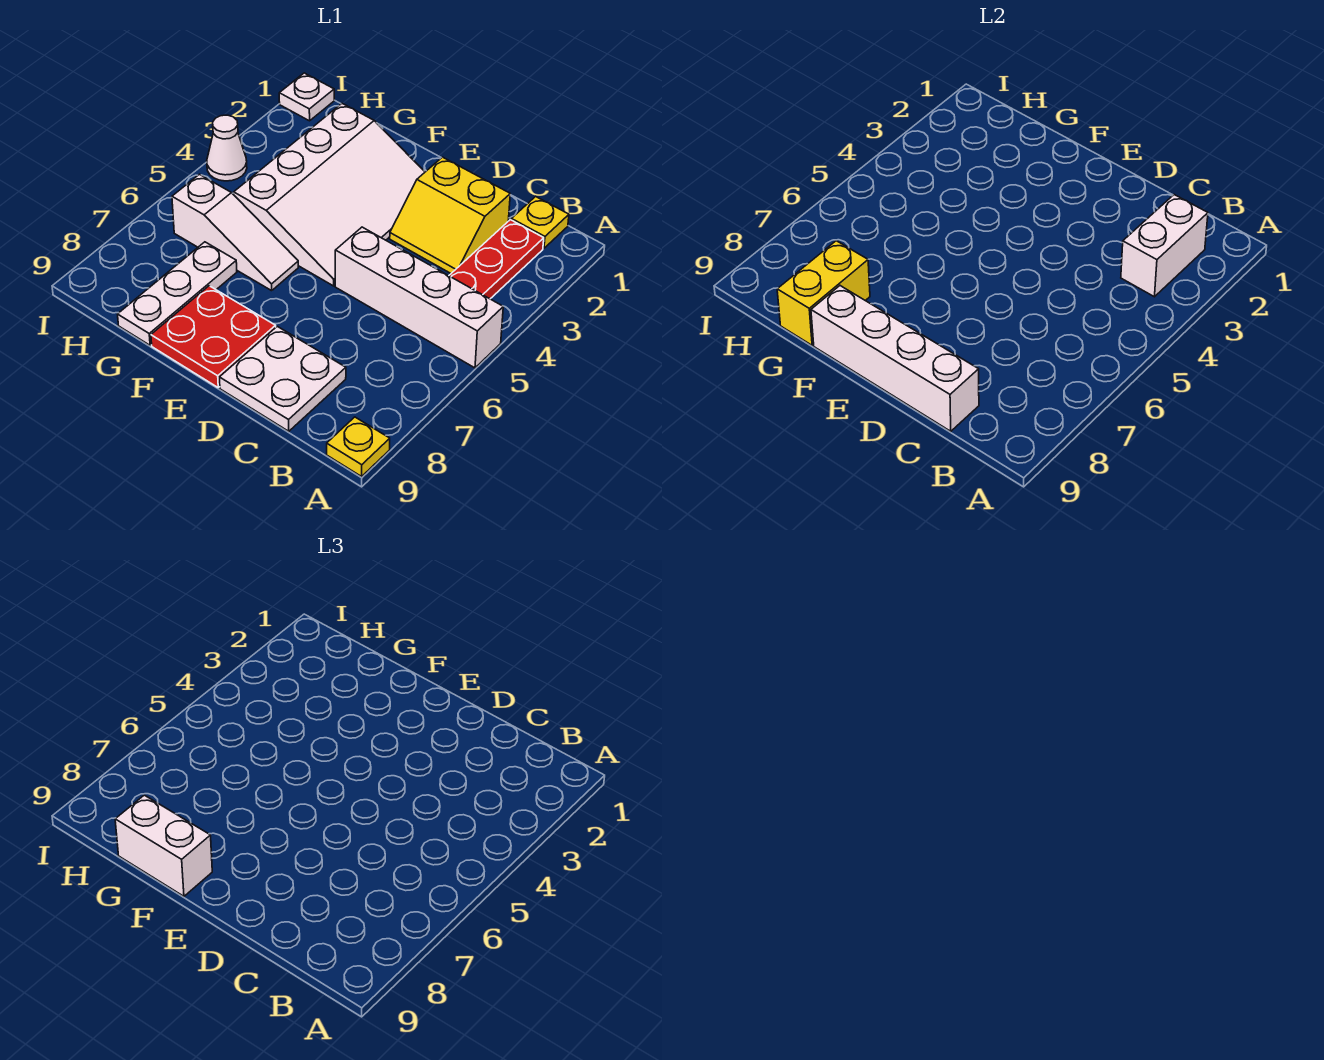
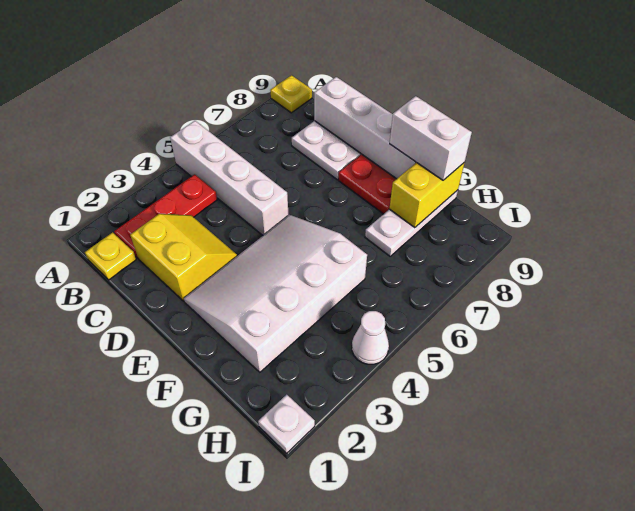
white brick B2:B3 level 2 -> none
white slope F6:H6 level 1 top H -> none

